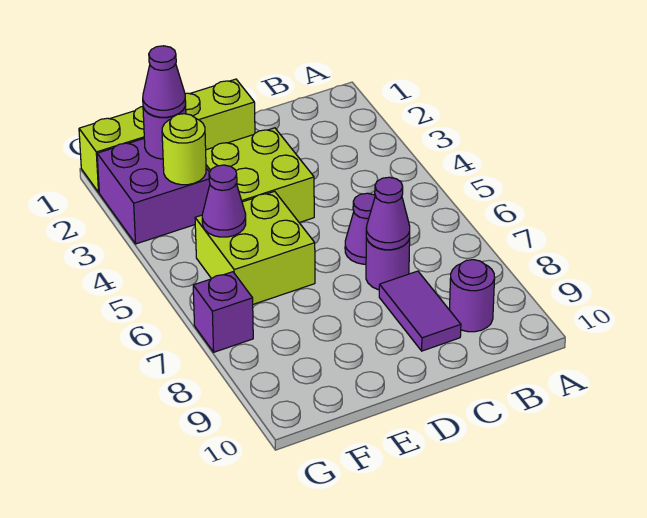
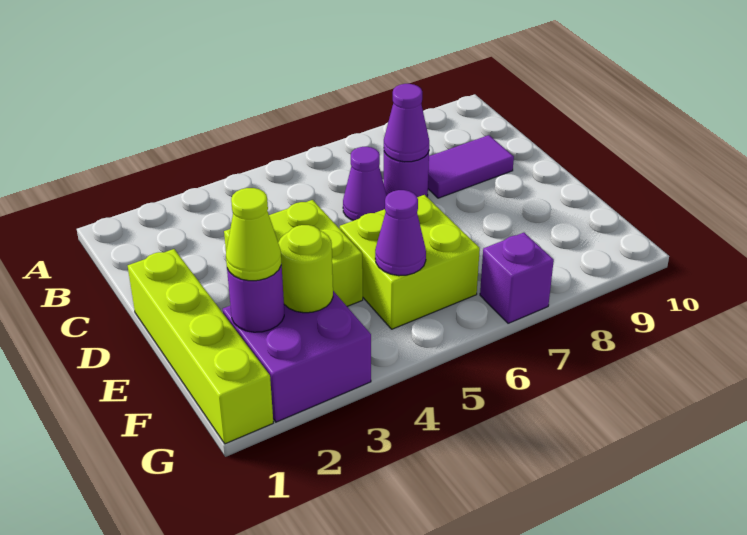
purple round brick B9 level 1 -> none
purple cone F2 level 3 -> lime cone F2 level 3

